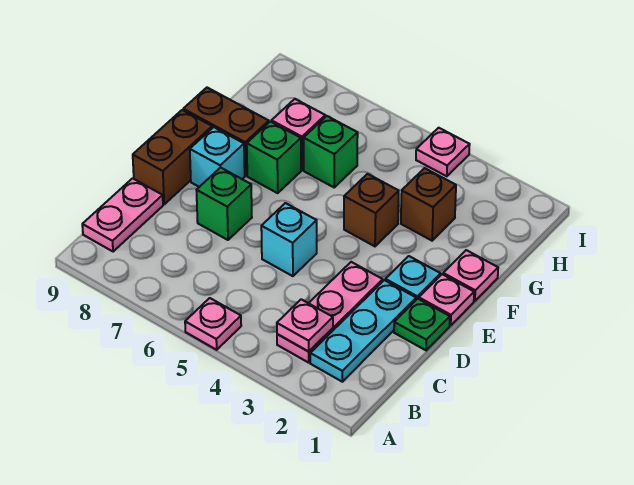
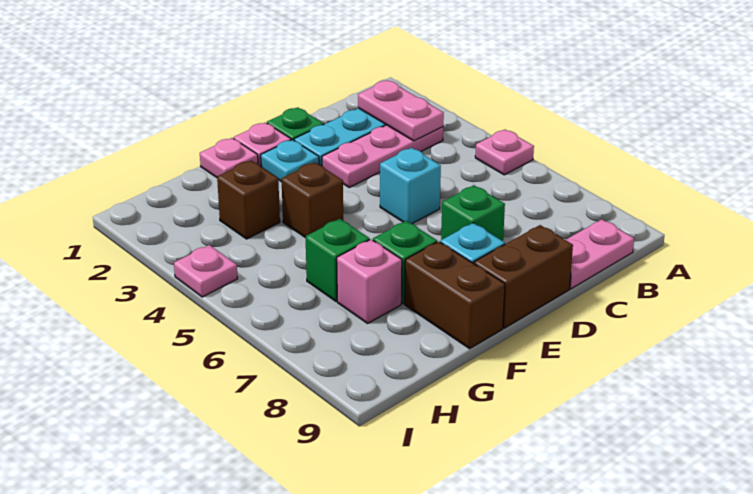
pink plate B3 level 2 -> pink plate B2:B3 level 2

